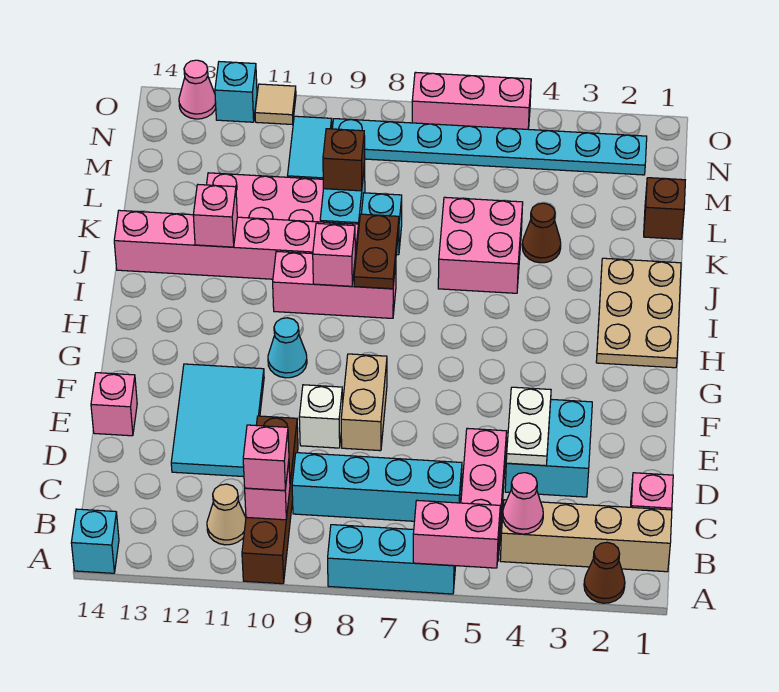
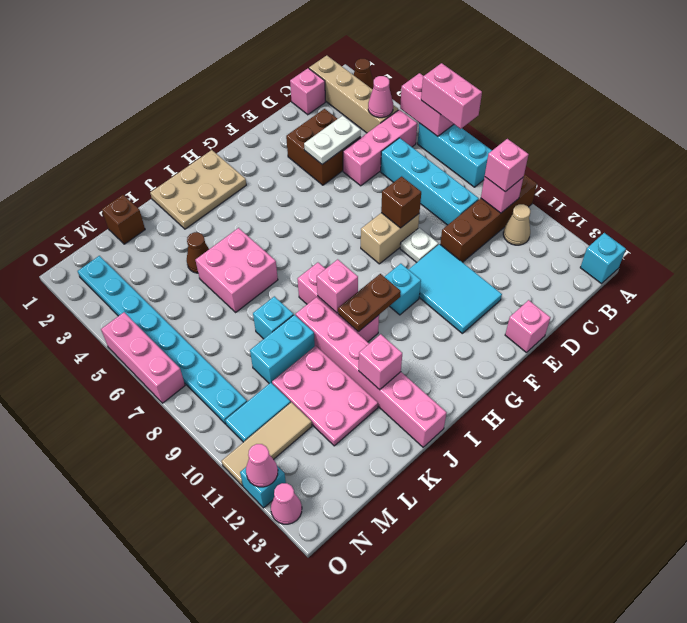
none -> pink brick A6:A7 level 3
cyan brick D3:E4 level 1 -> brown brick D3:E4 level 1
cyan tile D11:F12 level 1 -> cyan tile E10:F12 level 1
white brick E9 level 1 -> white plate E9 level 1
cyan cone G10 level 1 -> cyan brick G10 level 1
brown plate I8:J8 level 2 -> brown plate H10:I10 level 2
brown brick L9 level 2 -> brown brick E8 level 2
tan tile O11 level 1 -> tan tile M11:O11 level 1
none -> pink cone O12 level 2

